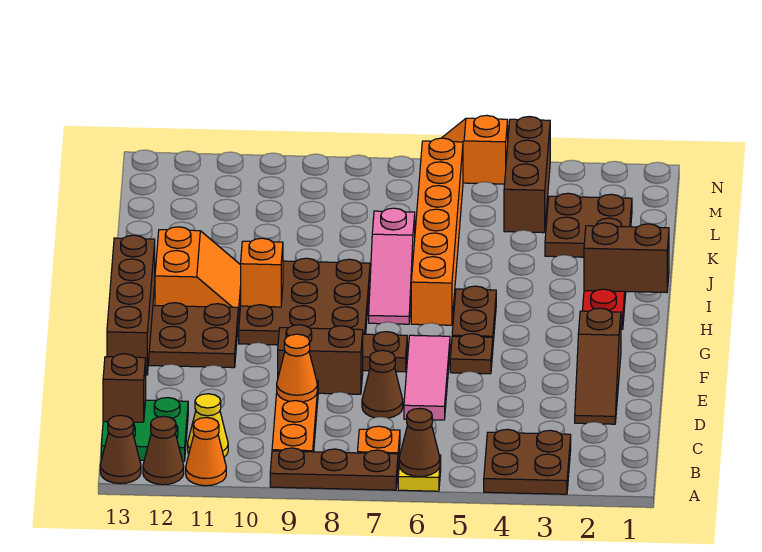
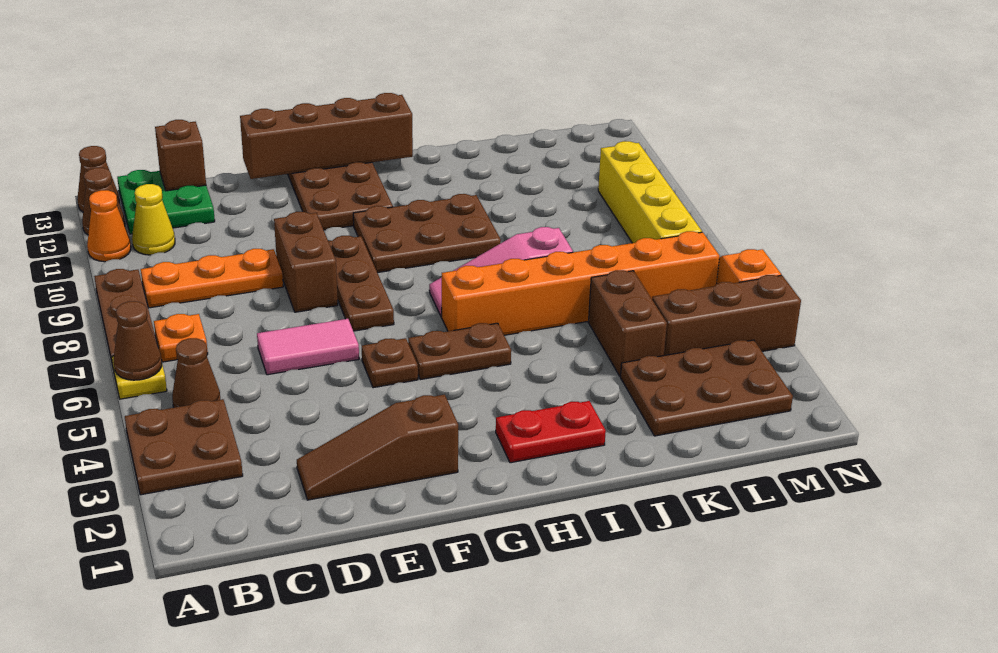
pink tile D6:F6 level 1 -> pink tile D6:E6 level 1
brown cone D7 level 1 -> brown cone B5 level 1
orange cone D9 level 2 -> none
brown plate G8:I10 level 1 -> brown plate G9:I10 level 1
orange brick H10 level 2 -> none
orange slope H11:I12 level 1 top 12 -> none
brown brick I1:I2 level 2 -> brown brick K4:K5 level 1
brown plate K2:L3 level 1 -> brown plate K2:M3 level 1
none -> yellow brick M7:M10 level 1

